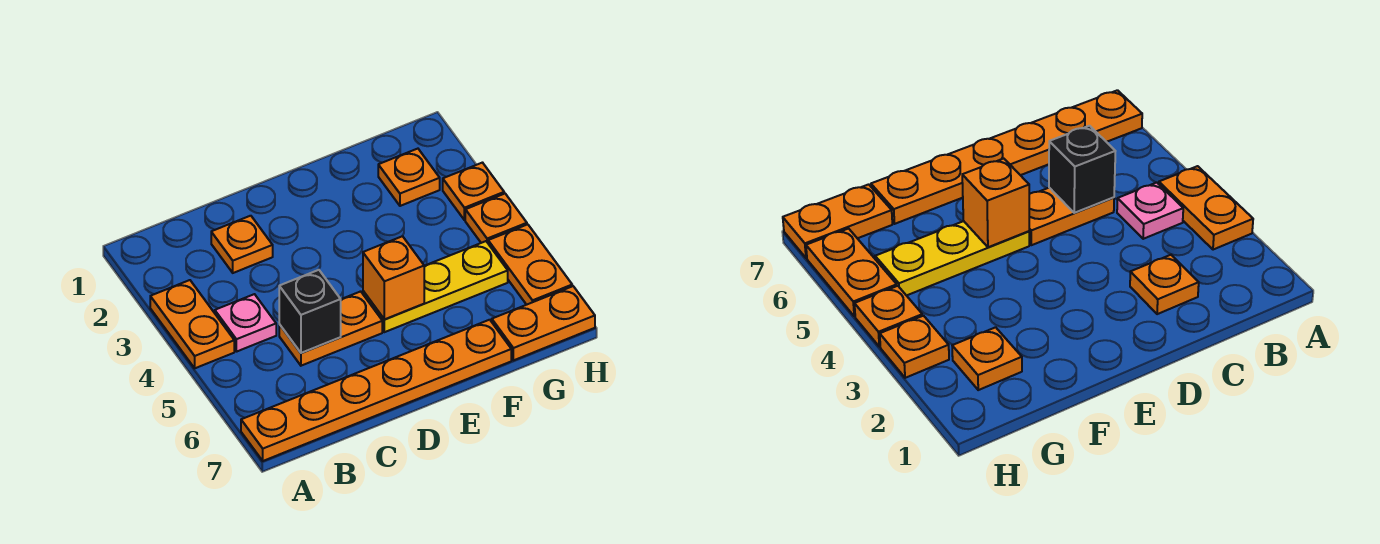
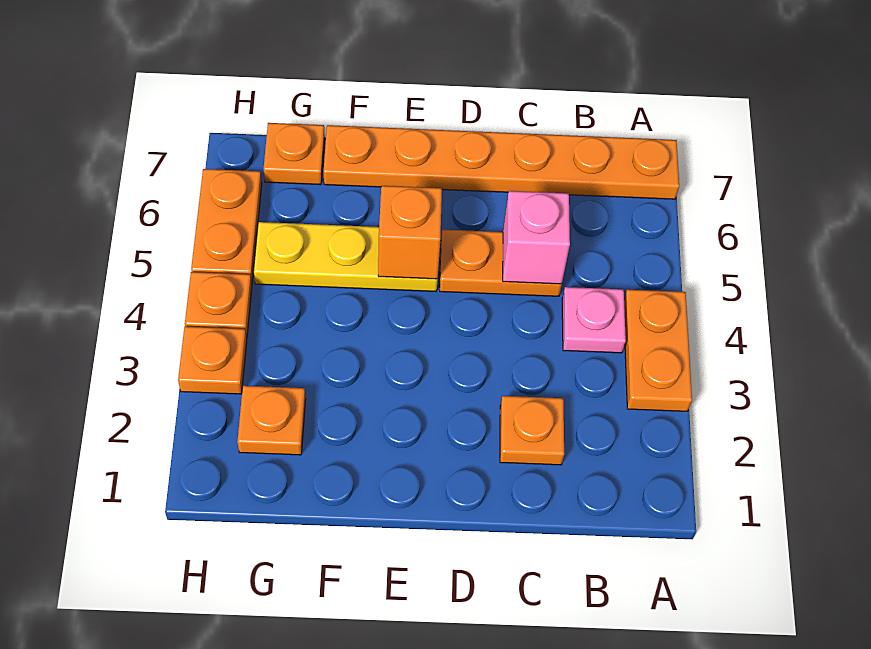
black brick C5 level 2 -> pink brick C5 level 2
orange plate G7:H7 level 1 -> orange plate G7 level 1

